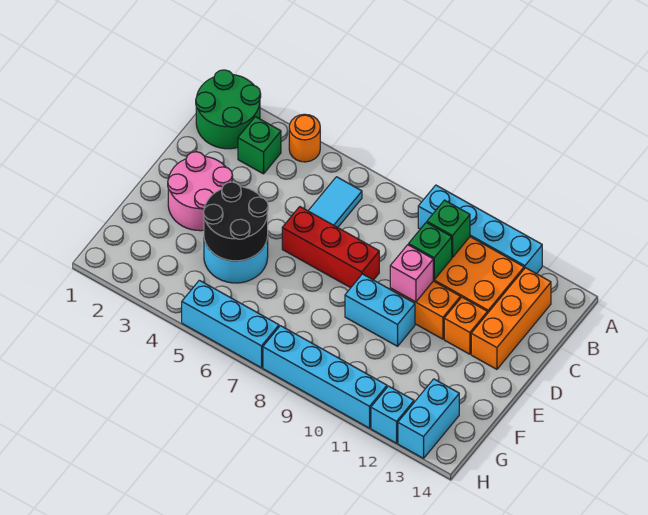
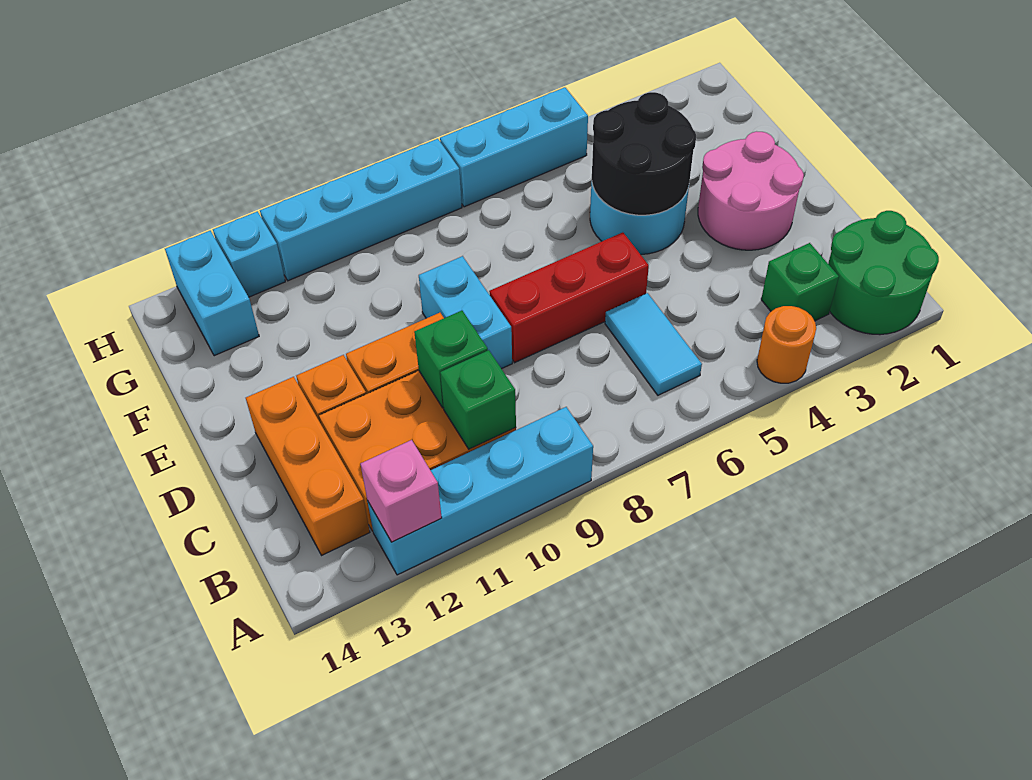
pink brick D10 level 2 -> pink brick A12 level 2
cyan brick E9:E10 level 1 -> cyan brick D9:E9 level 1

